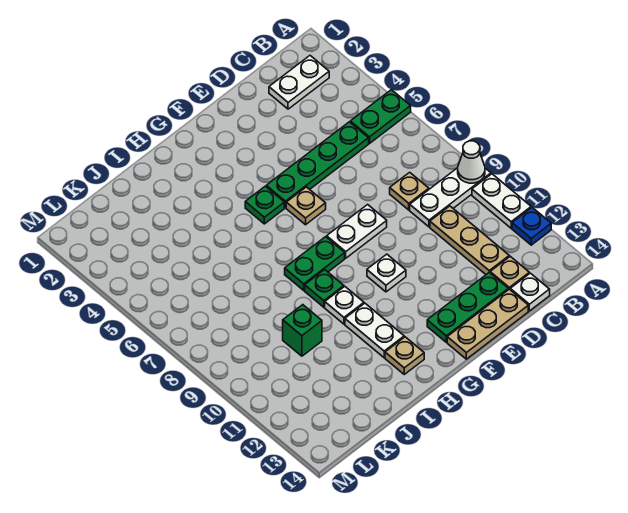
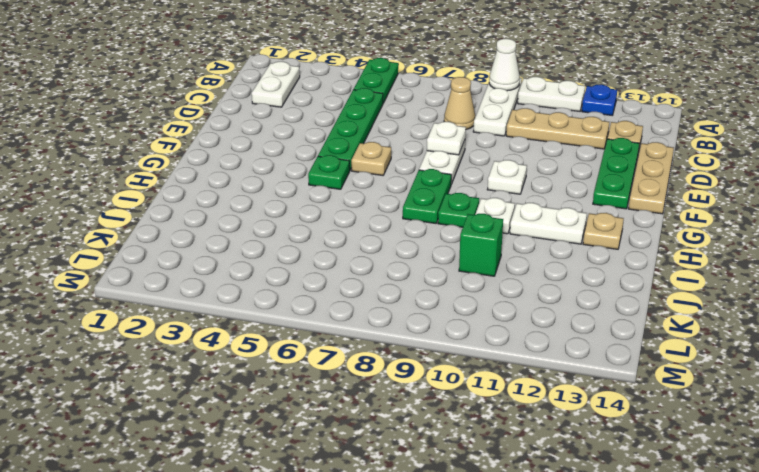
tan plate C8 level 1 -> tan cone C8 level 1
white plate C14 level 1 -> white plate E8 level 2

